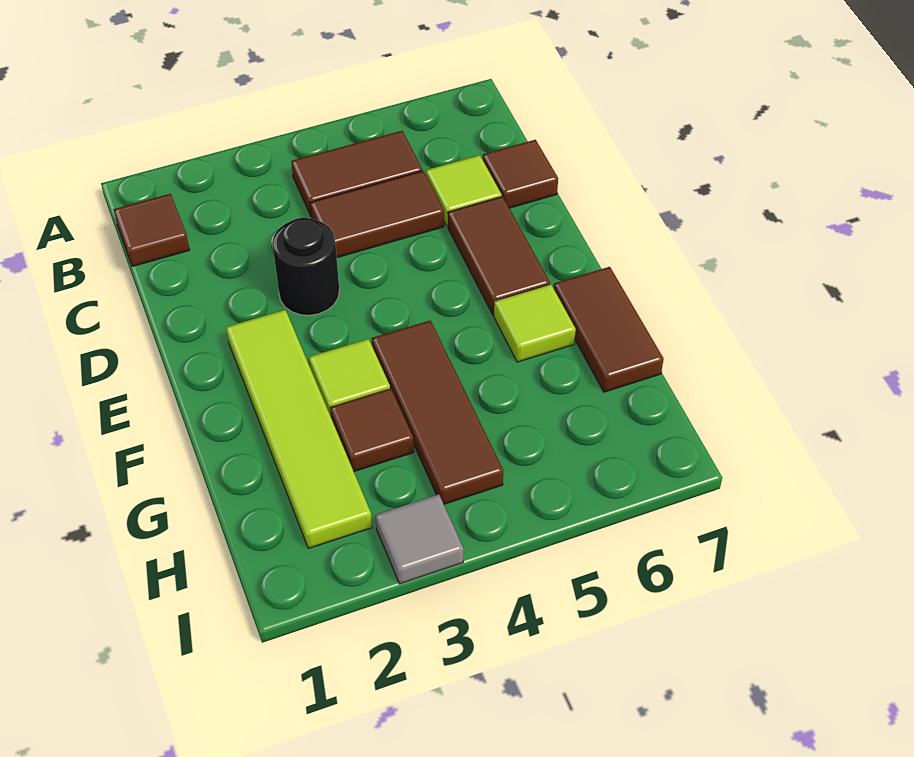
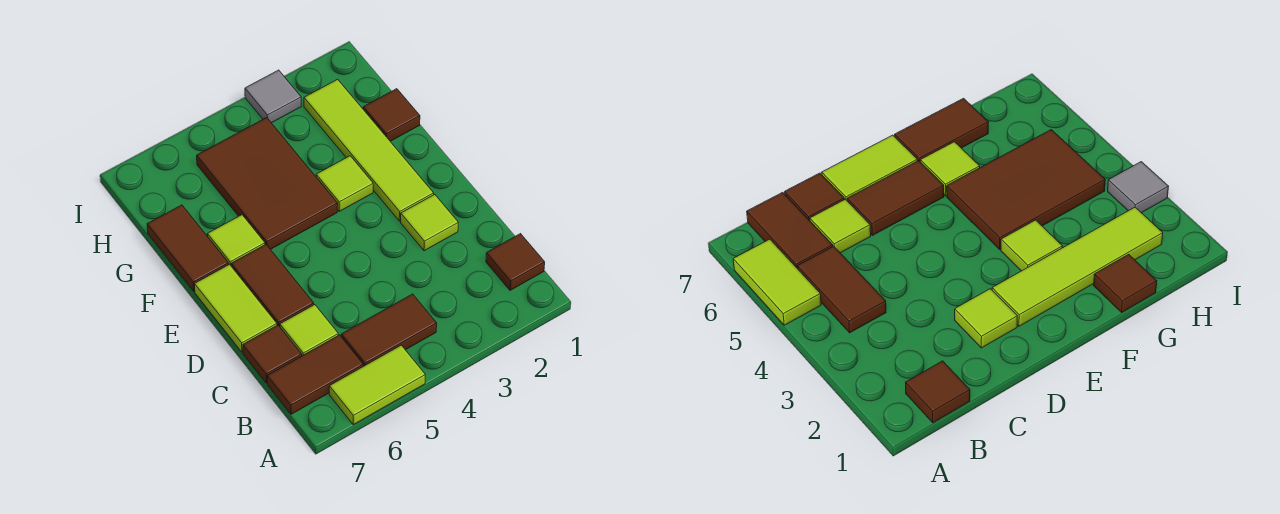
none -> lime tile A5:A6 level 1
brown tile C4:C5 level 1 -> brown tile B6:B7 level 1
none -> lime tile D2 level 1
black round brick D3 level 1 -> none
none -> lime tile D7:E7 level 1
brown tile F4:H4 level 1 -> brown tile F4:H5 level 1
brown tile G3 level 1 -> brown tile G1 level 1

